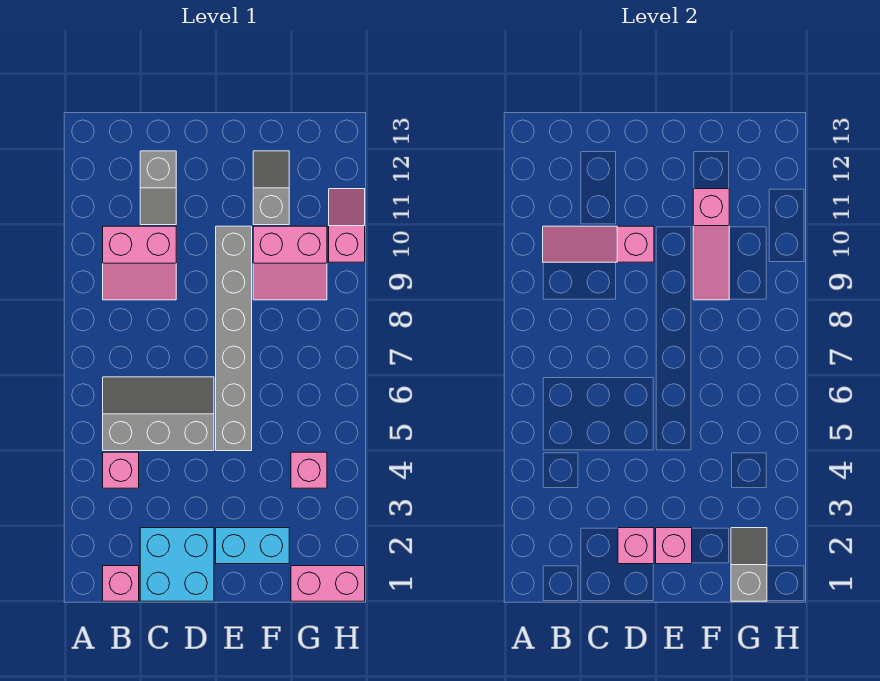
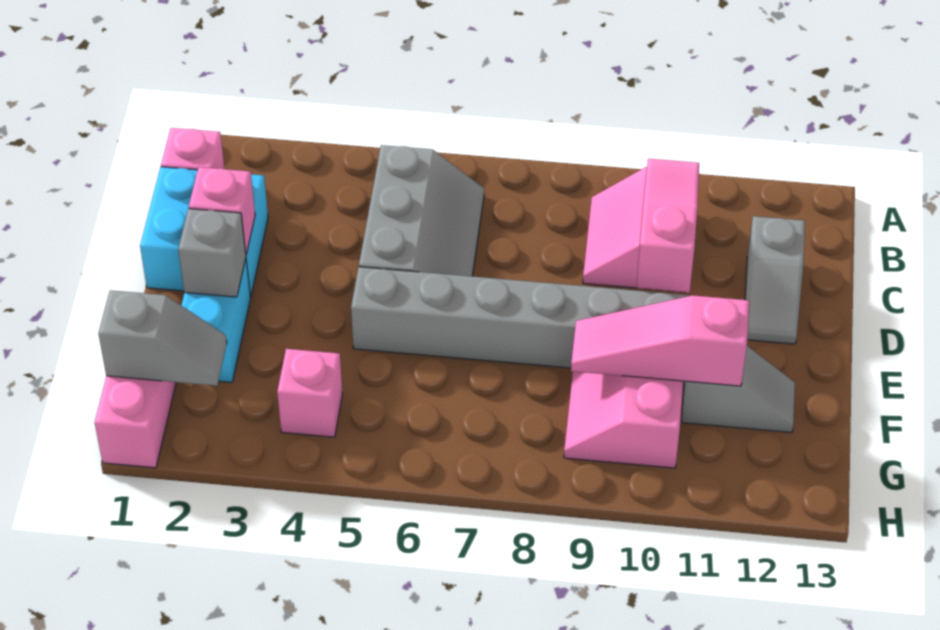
pink brick B4 level 1 -> none
grey slope C11:C12 level 1 top 12 -> grey slope C12:D12 level 1 top C
pink brick E2 level 2 -> grey brick E2 level 2
pink slope H10:H11 level 1 top 10 -> none

